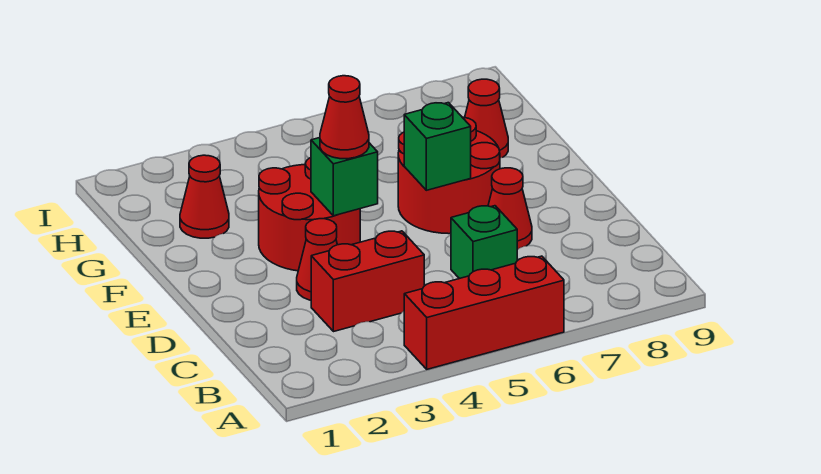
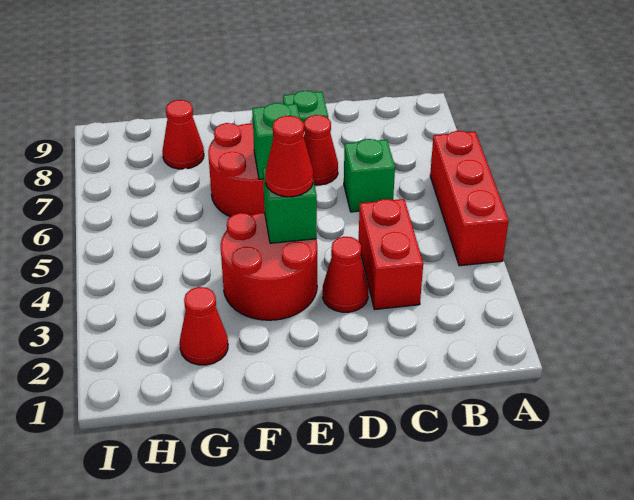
none -> green plate D9 level 1

